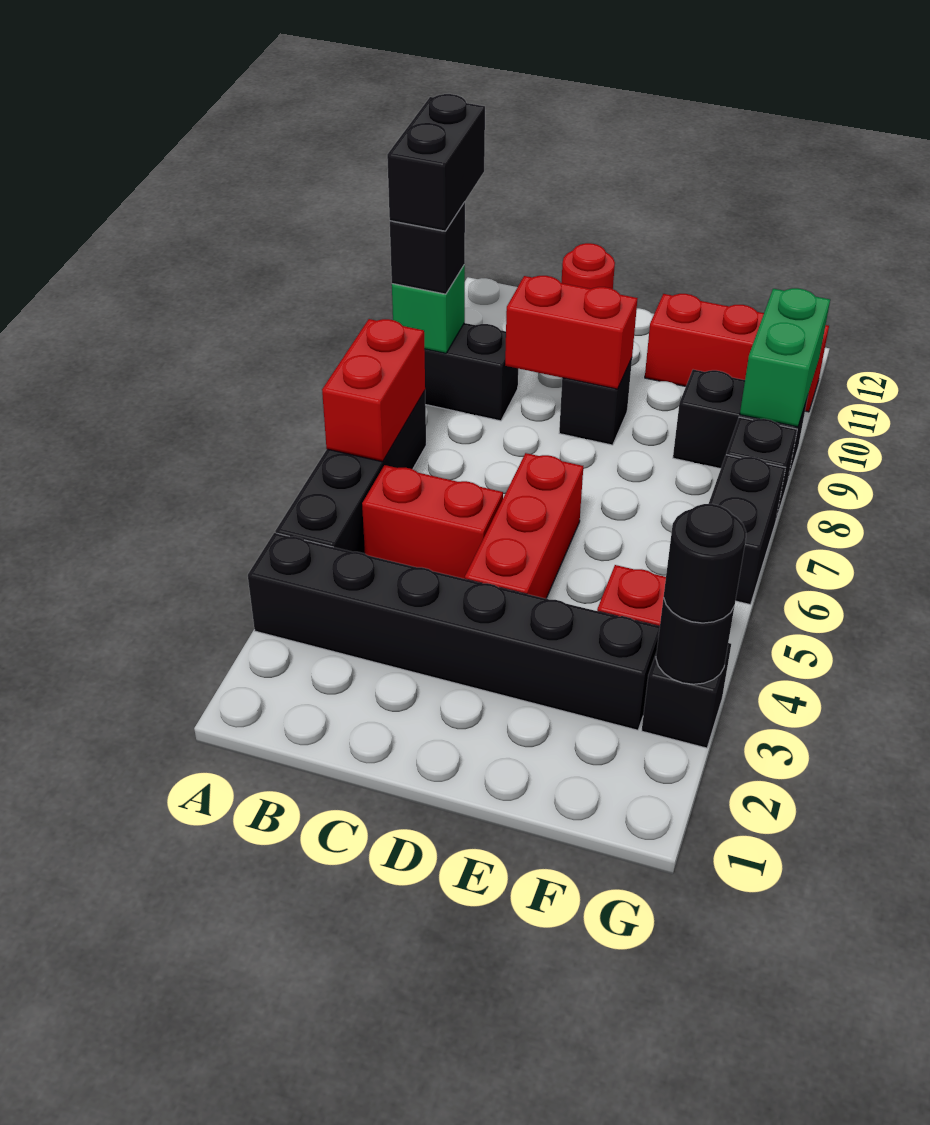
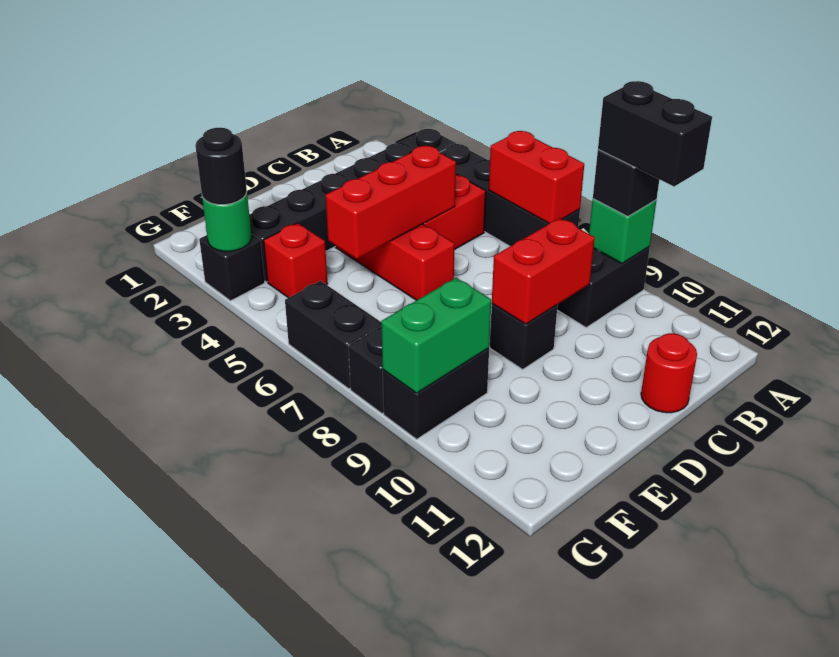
red brick E11:G11 level 1 -> red brick C5:E5 level 2
black round brick G3 level 2 -> green round brick G3 level 2
green brick G9:G10 level 2 -> green brick F9:G9 level 2

